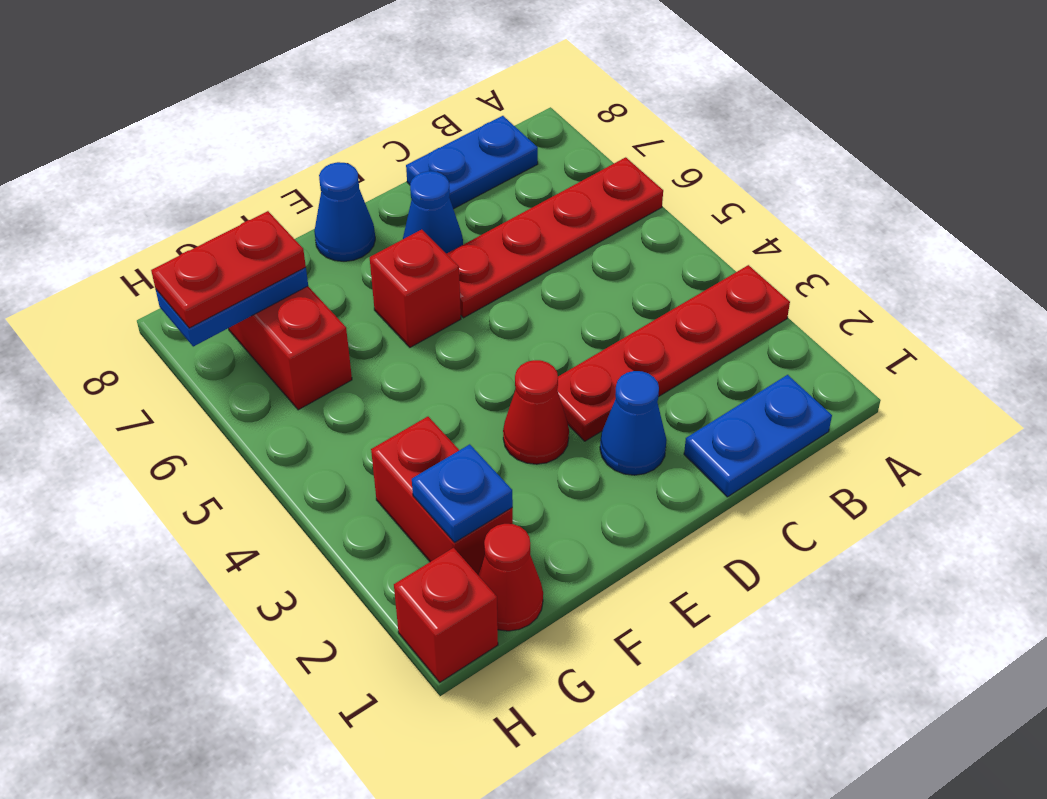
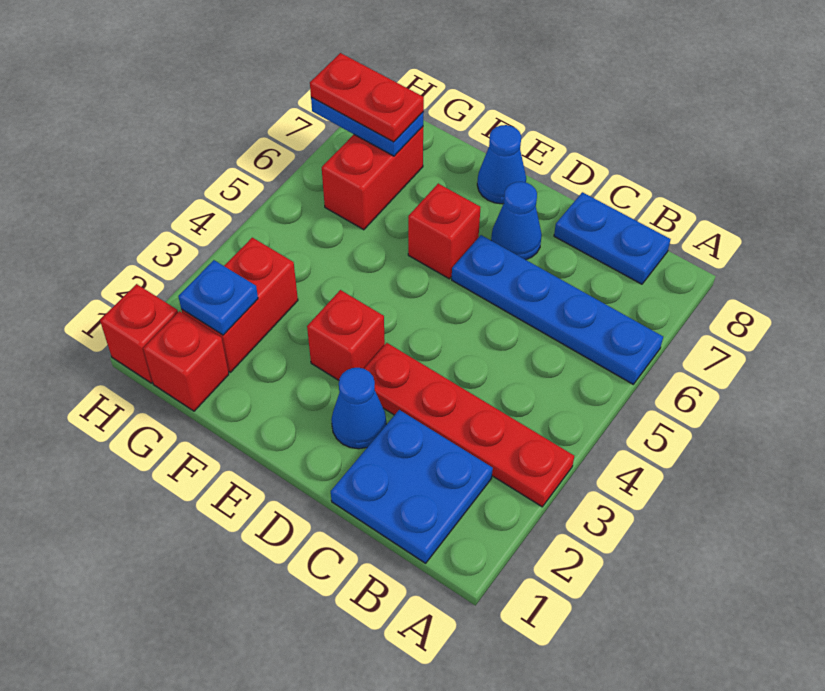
red plate A6:D6 level 1 -> blue plate A6:D6 level 1
blue plate B1:C1 level 1 -> blue plate B1:C2 level 1
red cone E3 level 1 -> red brick E3 level 1
red cone G1 level 1 -> red brick G1 level 1

